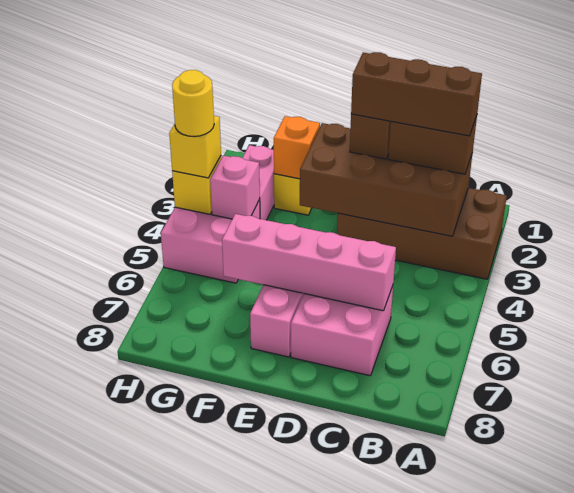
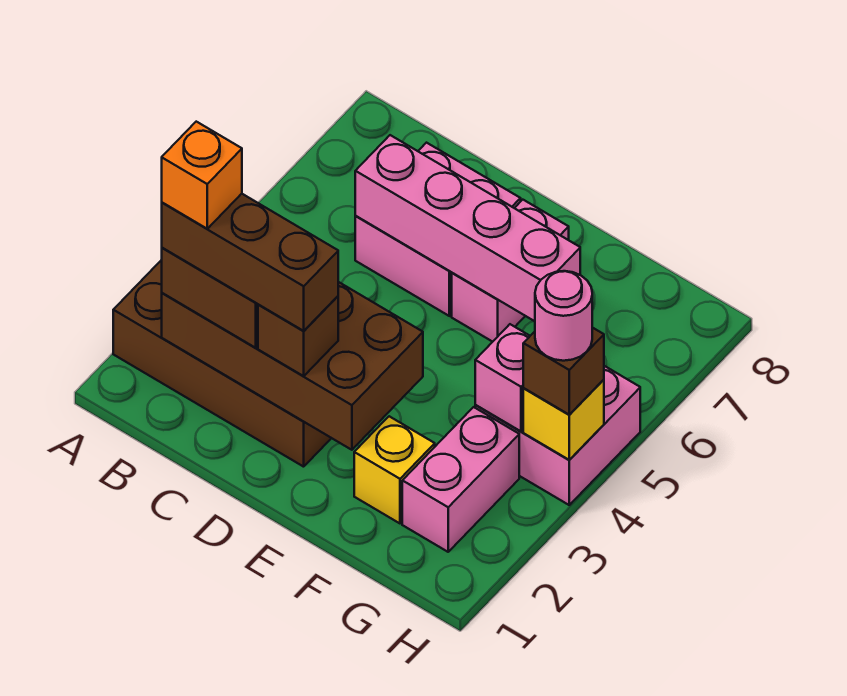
orange brick F2 level 2 -> orange brick B2 level 5
yellow brick H4 level 3 -> brown brick H4 level 3
yellow round brick H4 level 4 -> pink round brick H4 level 4

